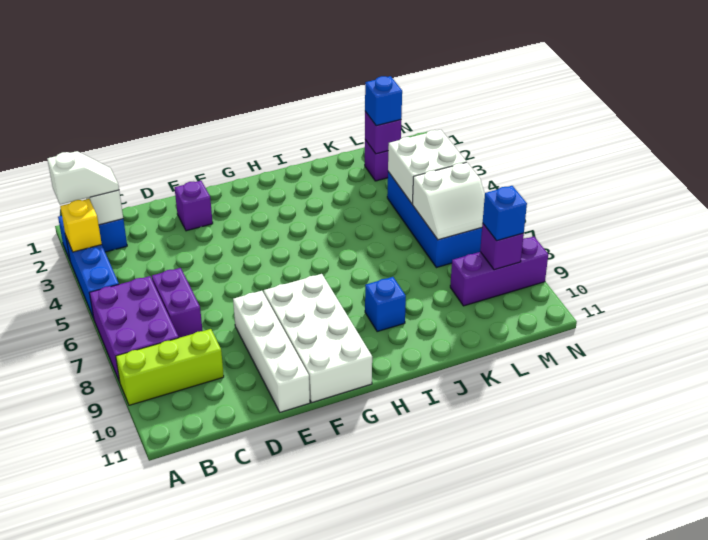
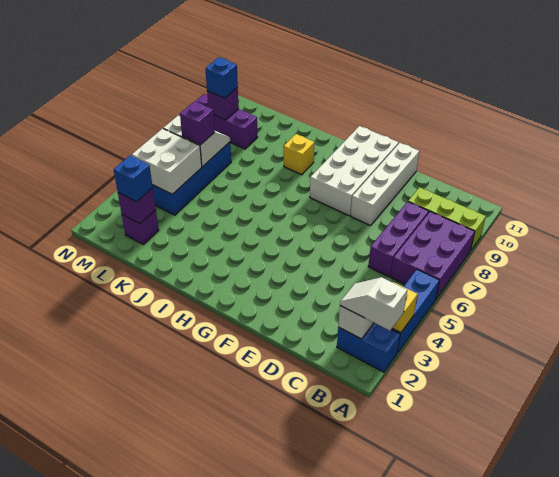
purple brick C6:C7 level 1 -> purple brick C6:C8 level 1
purple brick E2 level 1 -> purple brick L6 level 3
blue brick I9 level 1 -> yellow brick I9 level 1

